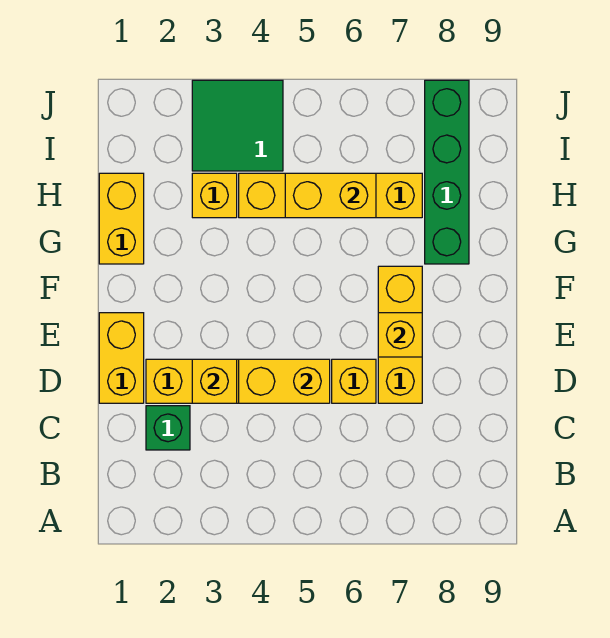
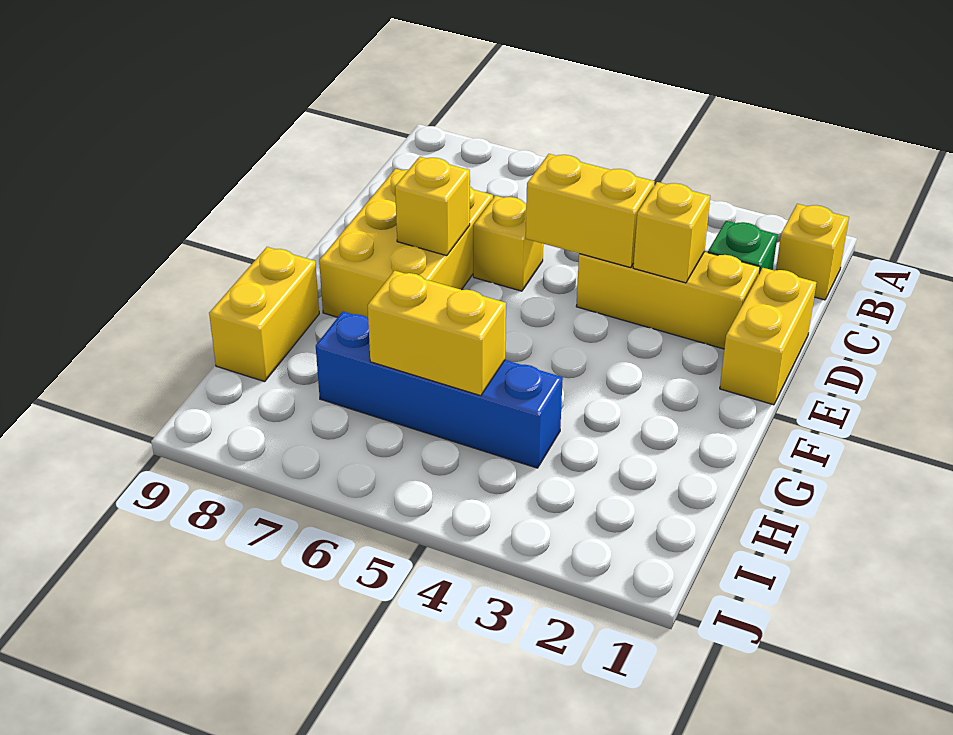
yellow brick D7:F7 level 1 -> yellow brick D7:F8 level 1
yellow brick G1:H1 level 1 -> yellow brick G9:H9 level 1
green brick G8:J8 level 1 -> none
yellow brick H3 level 1 -> yellow brick B1 level 1
yellow brick H4:H7 level 1 -> blue brick H4:H7 level 1
green tile I3:J4 level 1 -> none

